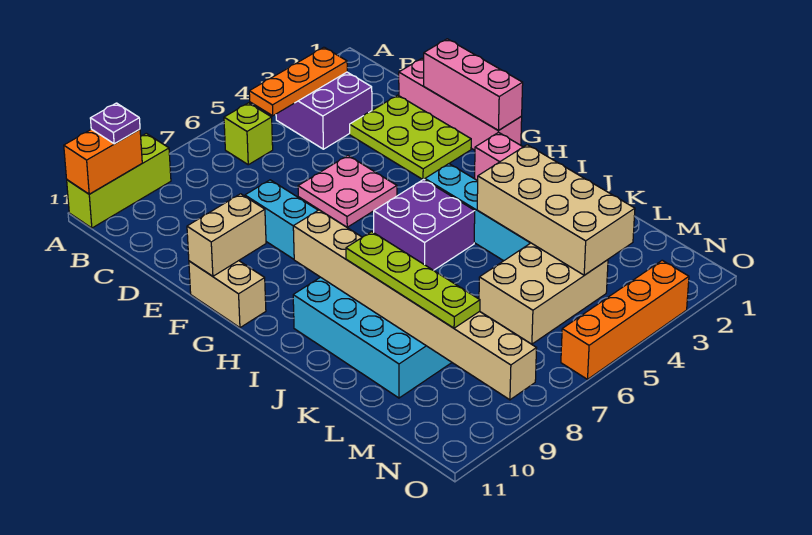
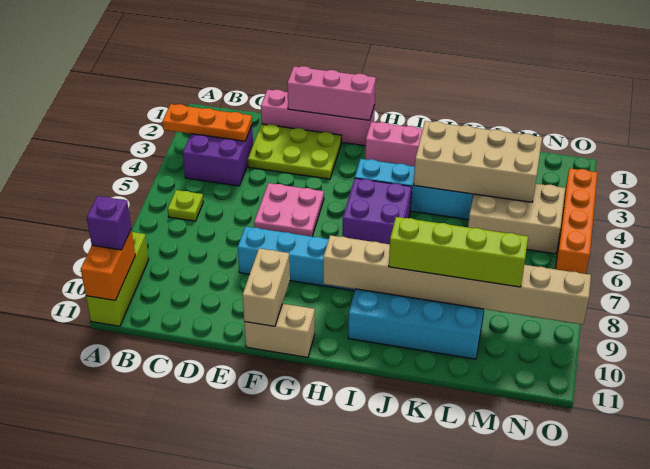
purple plate A10 level 3 -> purple brick A10 level 3
orange plate B3:B5 level 2 -> orange plate A3:C3 level 2
lime brick B6 level 1 -> lime plate B6 level 1
lime plate J9:M9 level 3 -> lime brick J9:M9 level 3
tan brick L4:M6 level 1 -> tan brick L4:N5 level 1

